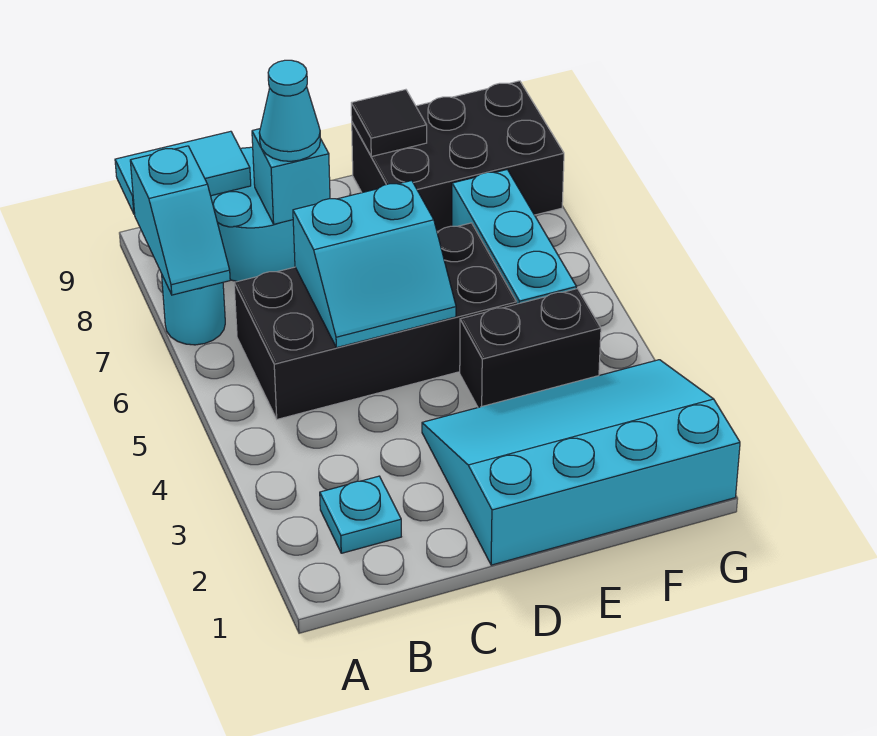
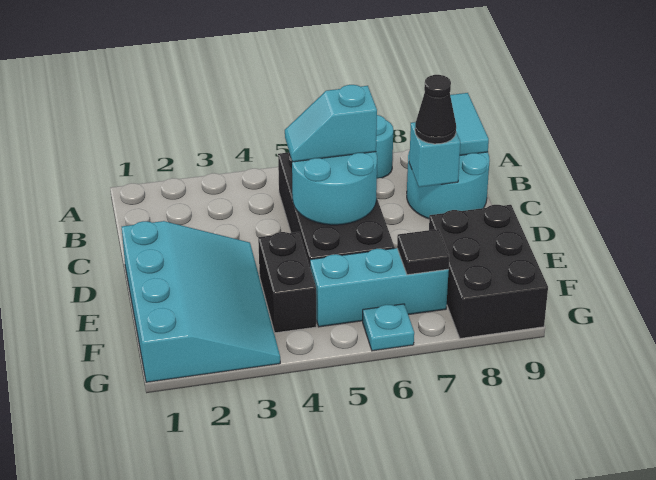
cyan slope A7:A8 level 2 top 8 -> cyan slope C5:C6 level 3 top 6
cyan plate B2 level 1 -> cyan plate G6 level 1
cyan slope C5:D6 level 2 top 6 -> cyan round brick C5:D6 level 2
cyan cone C8 level 3 -> black cone C8 level 3
black tile E9 level 2 -> black tile F7 level 2

